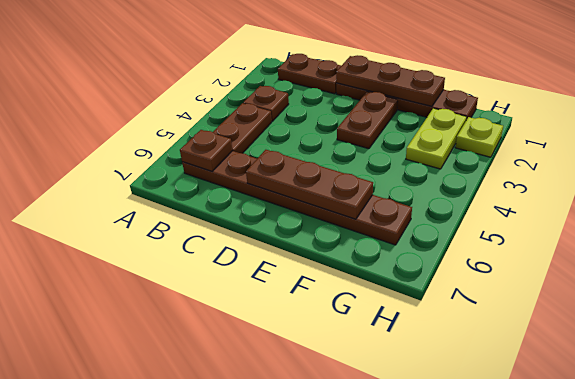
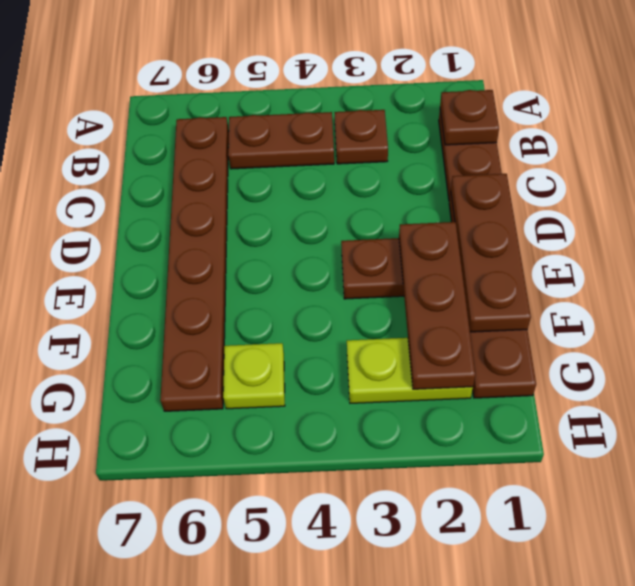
brown plate B6 level 2 -> brown plate B1 level 2
brown plate D6:F6 level 2 -> brown plate E2:G2 level 2
lime plate H2 level 1 -> lime plate G5 level 1

